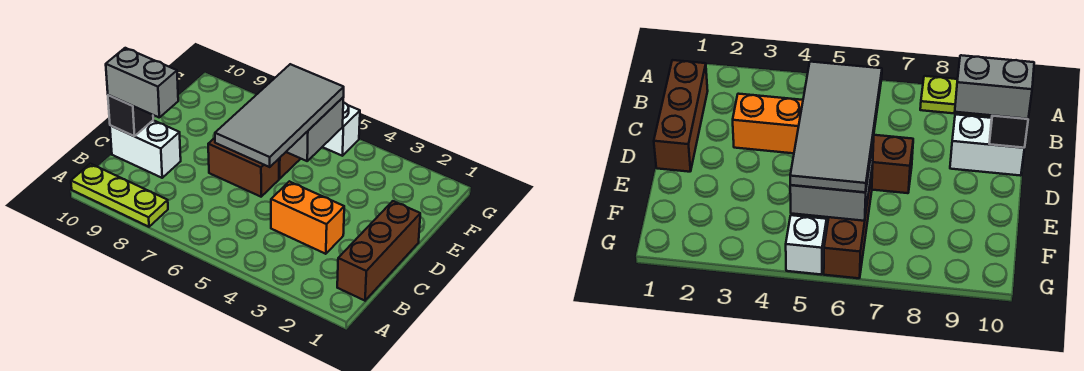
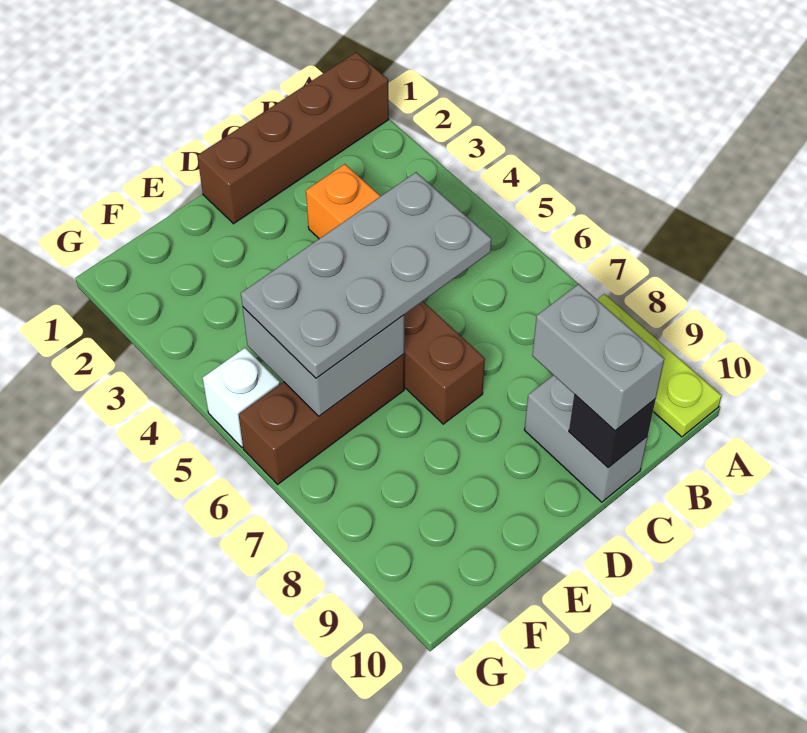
brown brick B1:D1 level 1 -> brown brick A1:D1 level 1
grey tile C5:F6 level 3 -> grey plate C5:F6 level 3
white brick C9:C10 level 1 -> grey brick C9:C10 level 1

